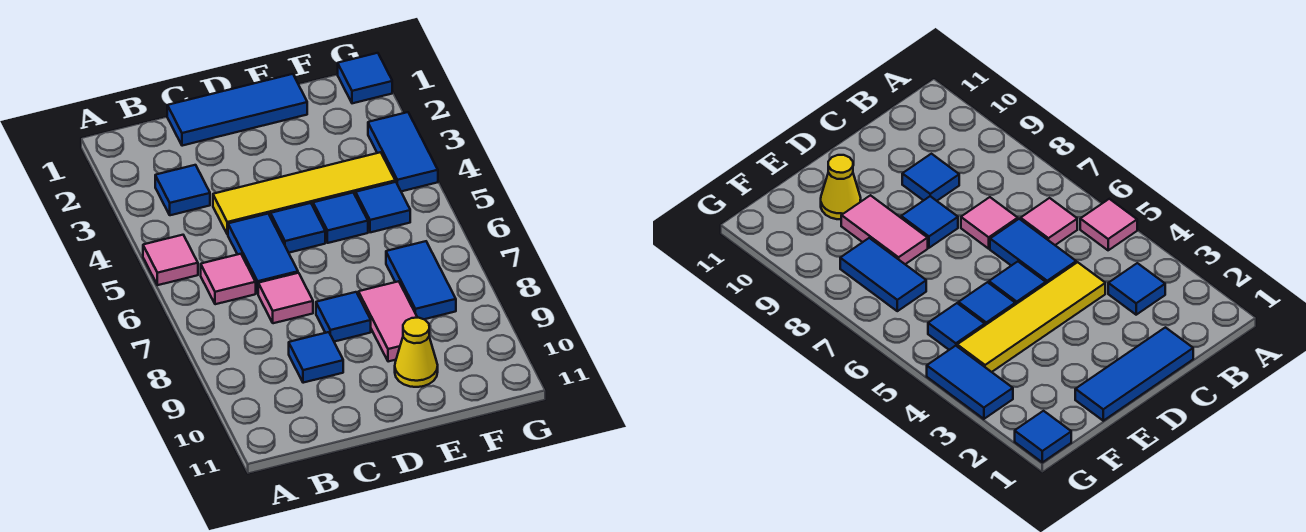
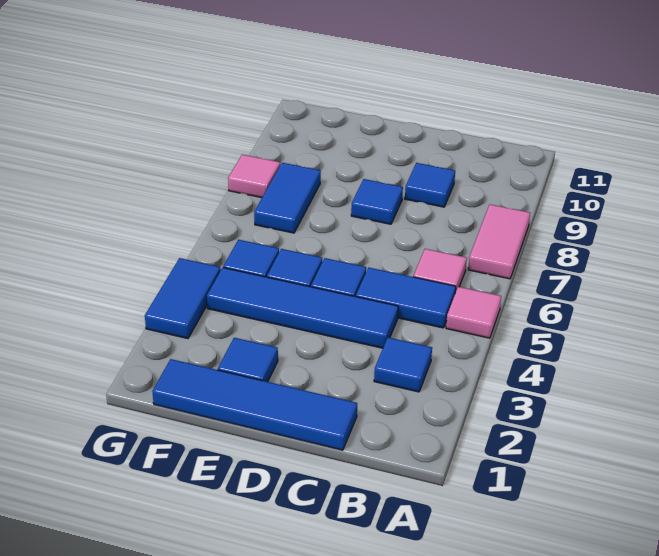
blue tile C1:E1 level 1 -> blue tile C1:F1 level 1
yellow tile C4:F4 level 1 -> blue tile C4:F4 level 1
blue tile C5:C6 level 1 -> blue tile B5:C5 level 1
pink tile C7 level 1 -> pink tile G8 level 1
pink tile E8:E9 level 1 -> pink tile A7:A8 level 1
yellow cone E10 level 1 -> none
blue tile G1 level 1 -> blue tile E2 level 1

